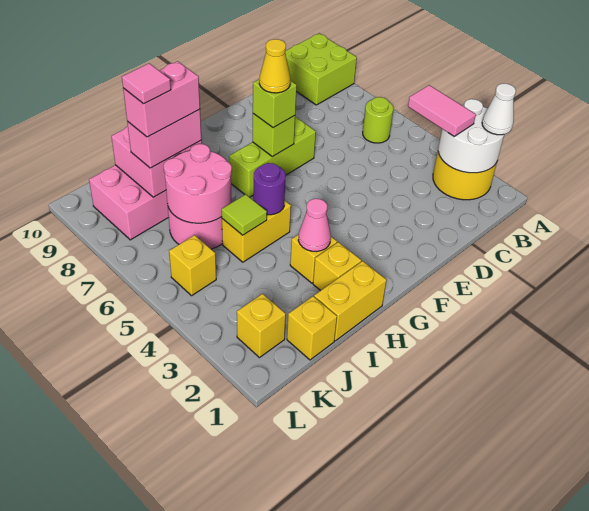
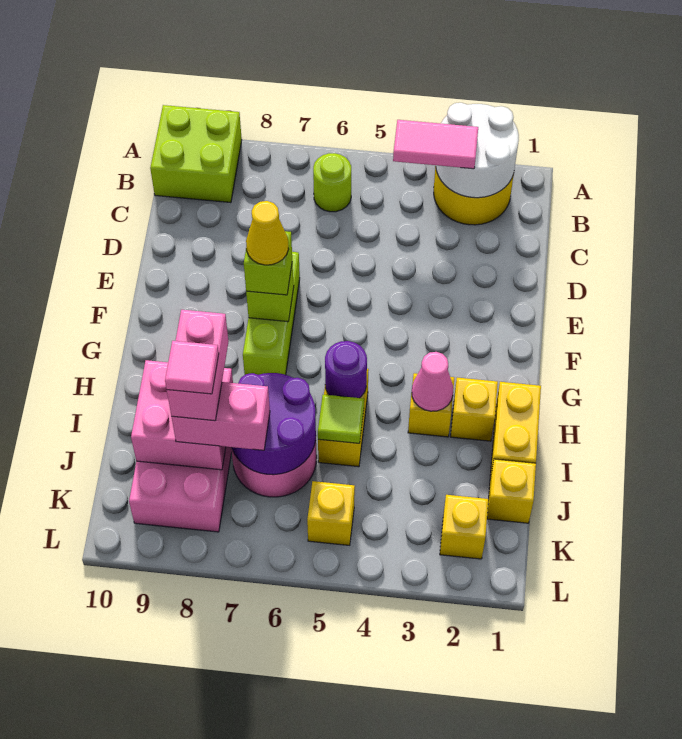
white cone A2 level 3 -> none
pink round brick I6:J7 level 2 -> purple round brick I6:J7 level 2
pink brick I8:J8 level 3 -> pink brick J7:J8 level 3

